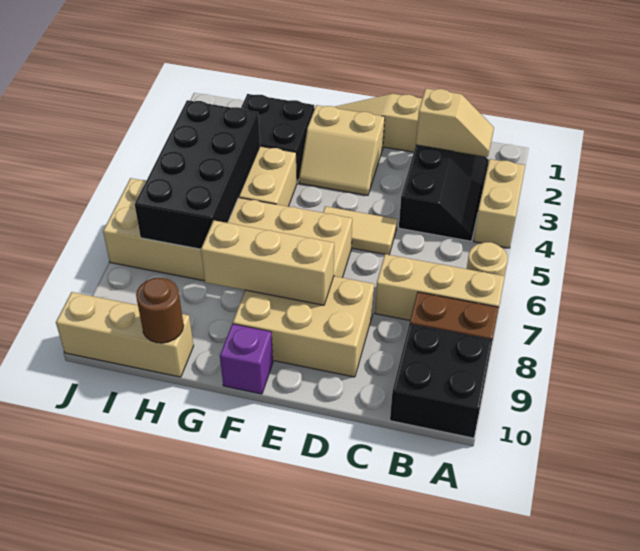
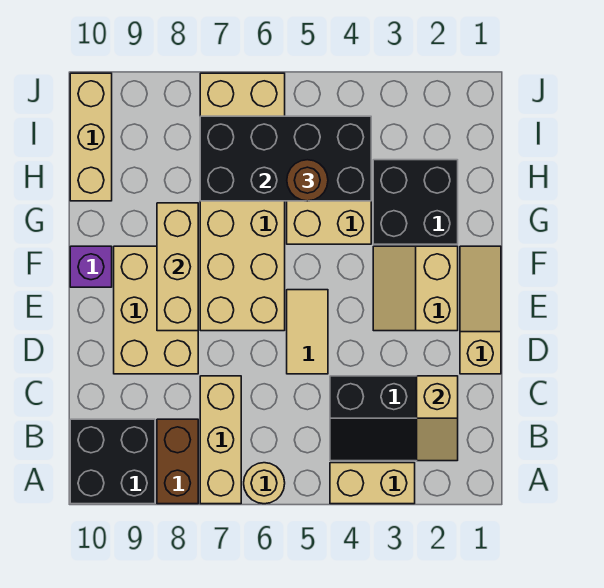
brown round brick H10 level 2 -> brown round brick H5 level 3

